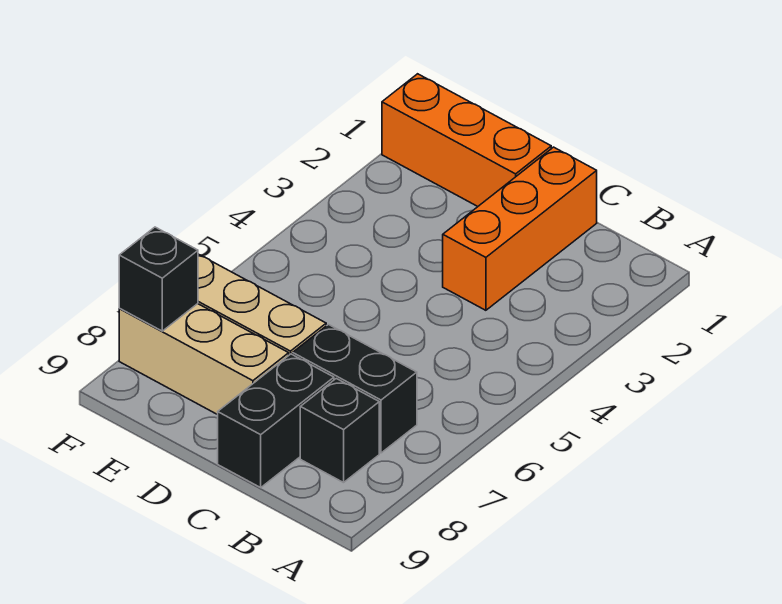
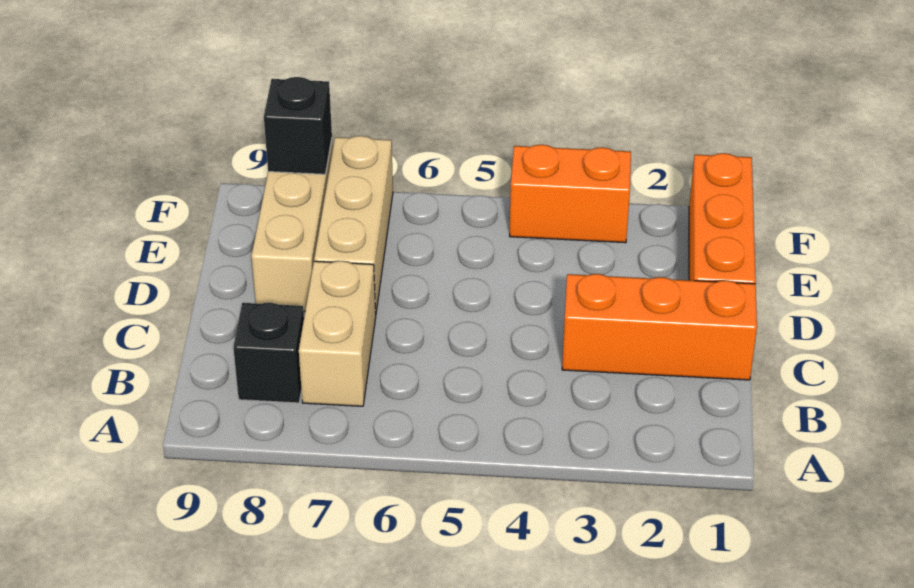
black brick B7:C7 level 1 -> tan brick B7:C7 level 1
black brick C8:C9 level 1 -> none
none -> orange brick F3:F4 level 1

